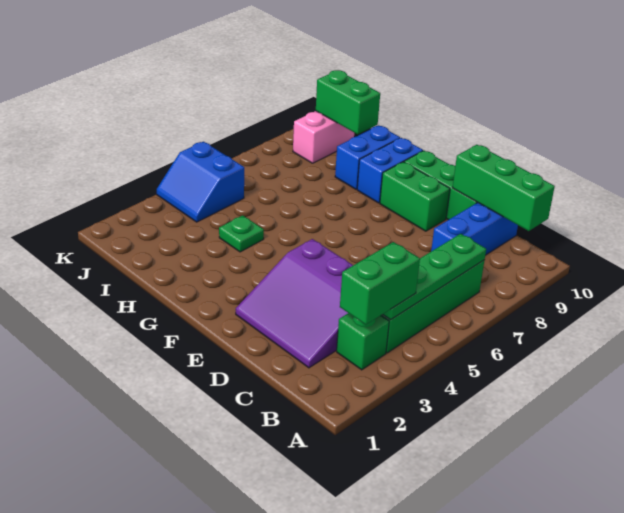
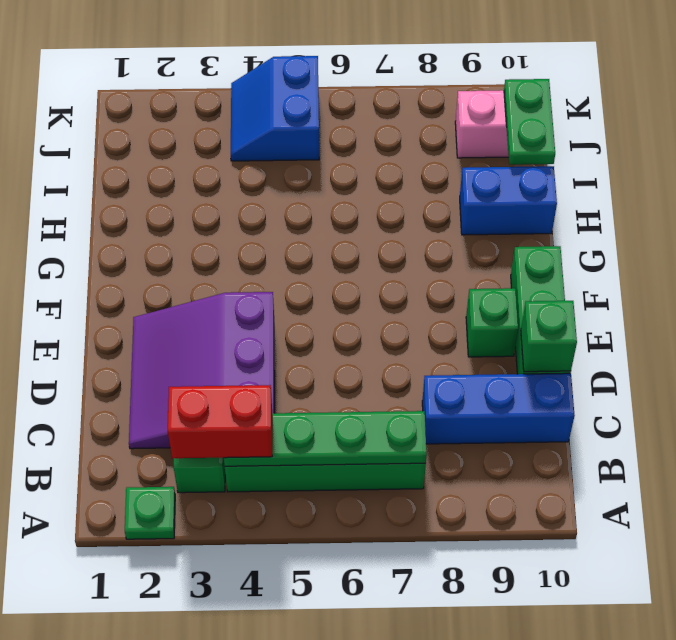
green brick B3:B4 level 3 -> red brick B3:B4 level 3
green brick B10:D10 level 2 -> green brick D10 level 2
green brick E9:F9 level 1 -> green brick E9 level 1
blue brick G9:G10 level 1 -> none
green plate H4 level 1 -> green plate A2 level 1
green brick I10:J10 level 2 -> green plate I10:J10 level 2

